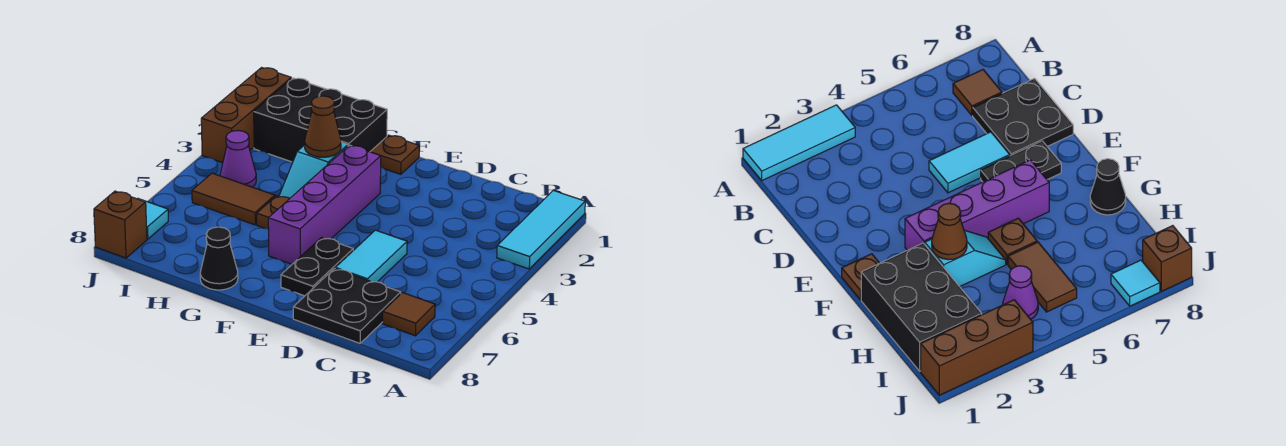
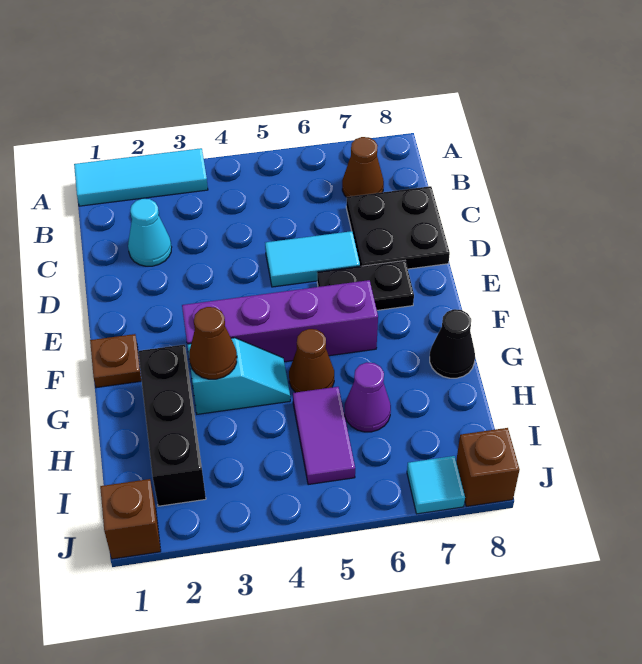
brown tile B7 level 1 -> brown cone B7 level 1
none -> cyan cone C2 level 1
black brick G1:I2 level 1 -> black brick G2:I2 level 1
brown plate G5 level 1 -> brown cone G5 level 1
brown tile H5:I5 level 1 -> purple tile H5:I5 level 1
purple cone I4 level 1 -> purple cone H6 level 1
brown brick J1:J3 level 1 -> brown brick J1 level 1

